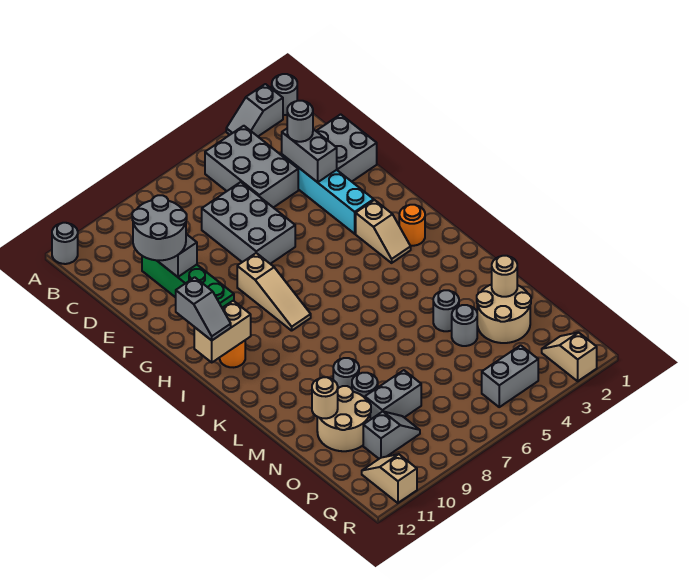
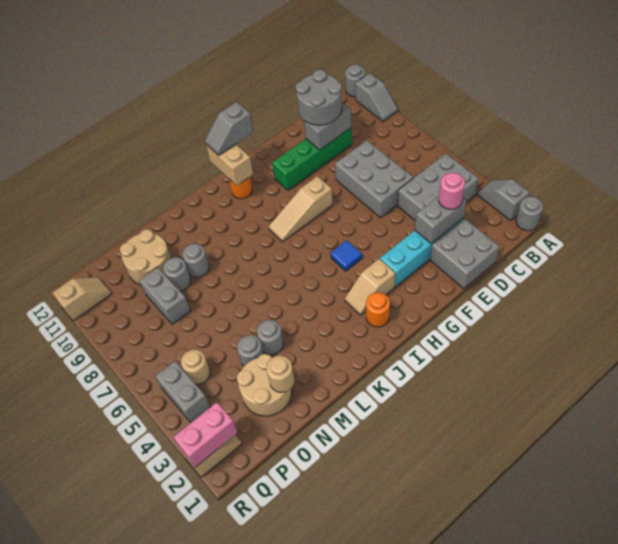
grey round brick D3 level 3 -> pink round brick D3 level 3
grey brick D6:F7 level 1 -> grey brick D6:E8 level 1
none -> blue tile H5 level 1
tan round brick N11 level 2 -> tan round brick P5 level 1
grey slope P9:P10 level 1 top 10 -> grey slope A10:A11 level 1 top 11
none -> pink brick Q2:R2 level 2

